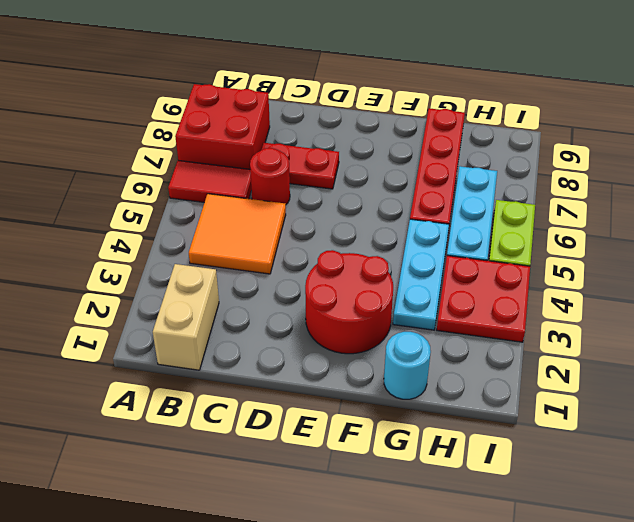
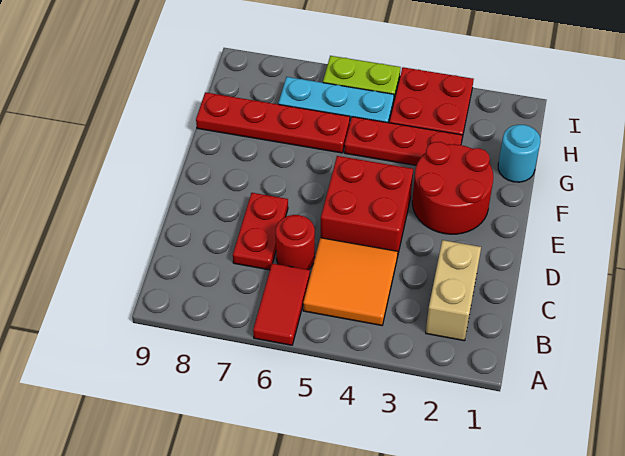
red brick A7:B8 level 1 -> red brick D4:E5 level 1
tan brick B1:B2 level 1 -> tan brick B2:C2 level 1
cyan plate G3:G5 level 1 -> red plate G3:G5 level 1

